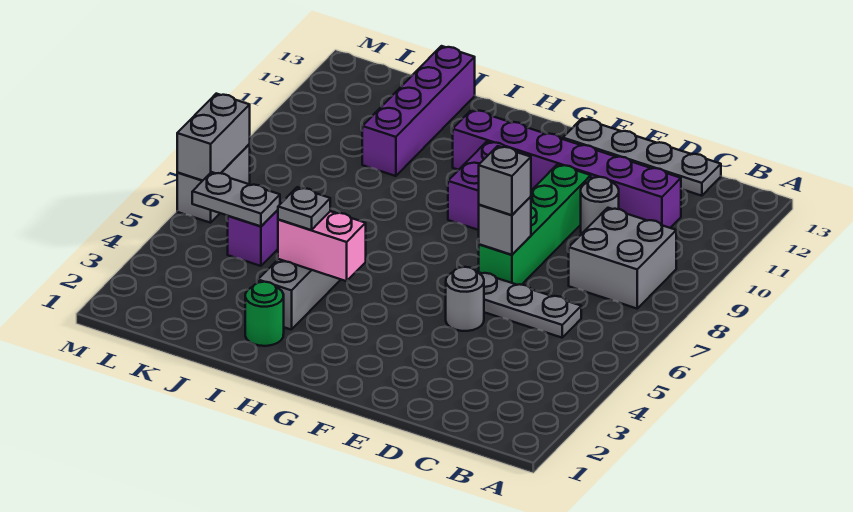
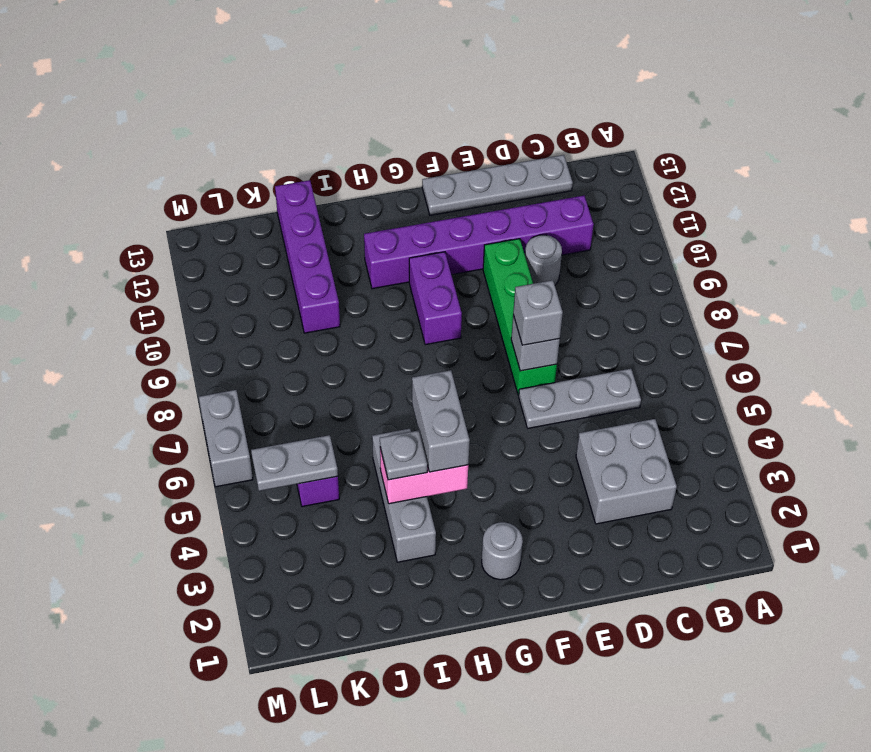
grey brick B8:C9 level 1 -> grey brick C3:D4 level 1
grey round brick E5 level 1 -> grey round brick G2 level 1
green round brick I2 level 1 -> none
grey brick M6:M7 level 2 -> grey brick H4:H5 level 3

